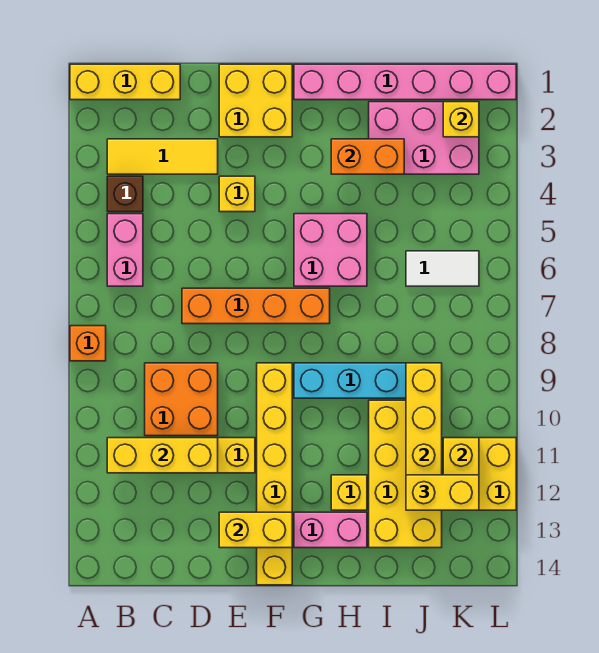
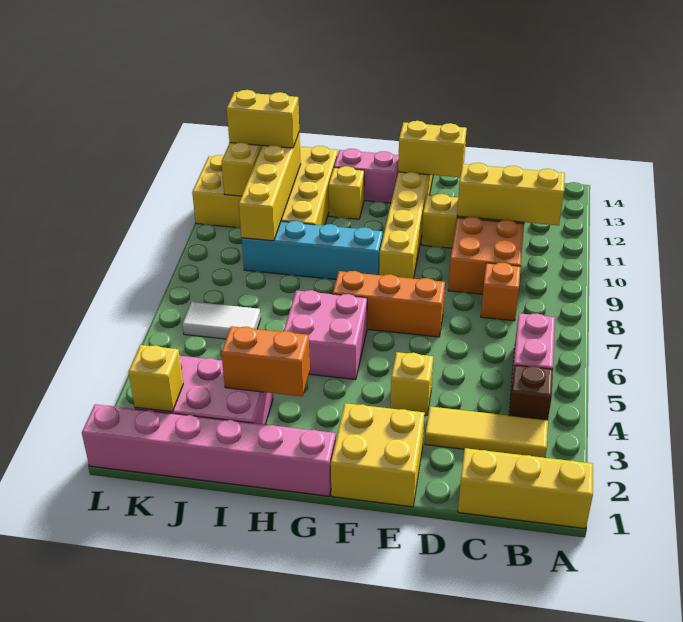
orange brick A8 level 1 -> orange brick C8 level 1
orange brick D7:G7 level 1 -> orange brick E7:G7 level 1

